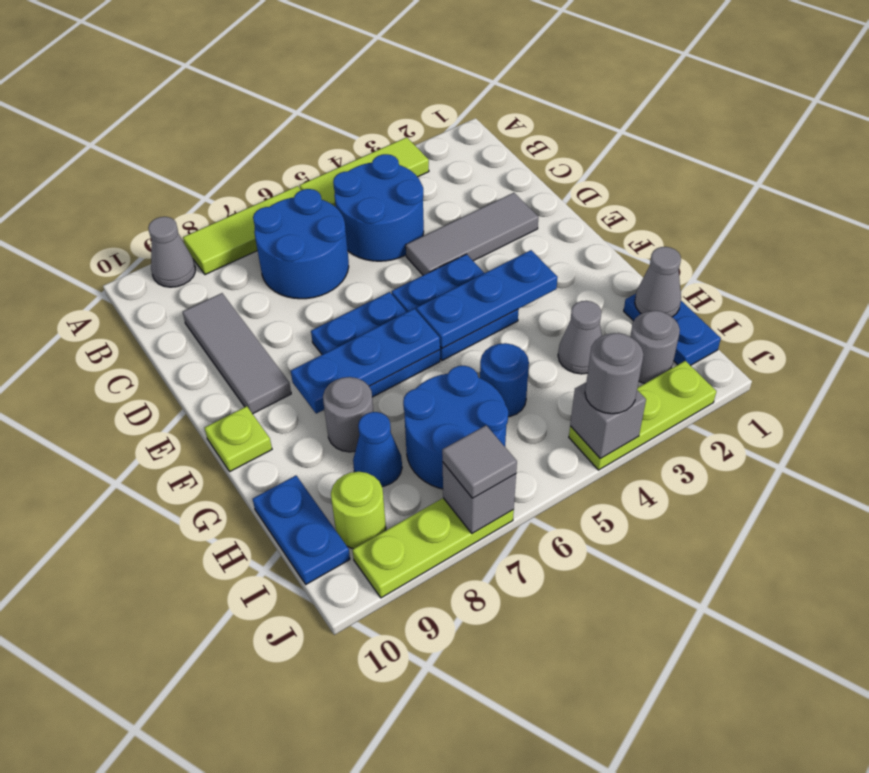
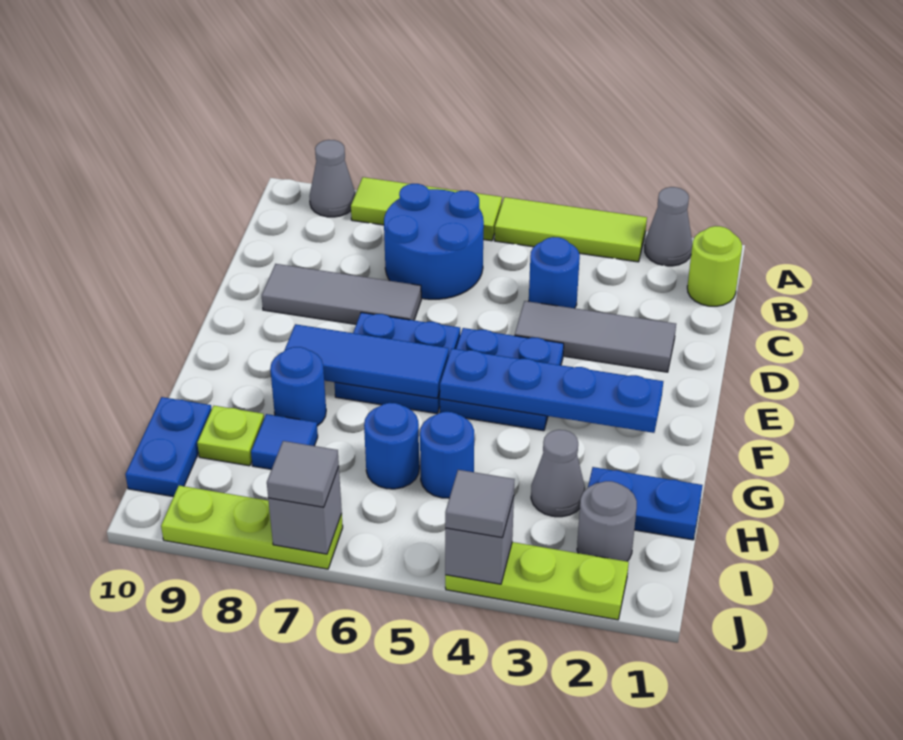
blue round brick B4:C5 level 1 -> blue round brick C4 level 1
grey tile C9:E9 level 1 -> grey tile D7:D9 level 1
blue plate F3:F5 level 2 -> blue plate F2:F5 level 2
blue plate F6:F8 level 2 -> blue tile F6:F8 level 2
lime plate F10 level 1 -> lime plate H9 level 1
grey round brick G8 level 1 -> blue round brick G8 level 1
blue plate H1:I1 level 1 -> blue plate H1:H2 level 1
grey cone H1 level 2 -> grey cone A2 level 1
blue round brick H6:I7 level 1 -> blue round brick H6 level 1
blue cone H8 level 1 -> blue tile H8 level 1
lime round brick I9 level 1 -> lime round brick B1 level 1
grey round brick J4 level 3 -> grey tile J4 level 3

